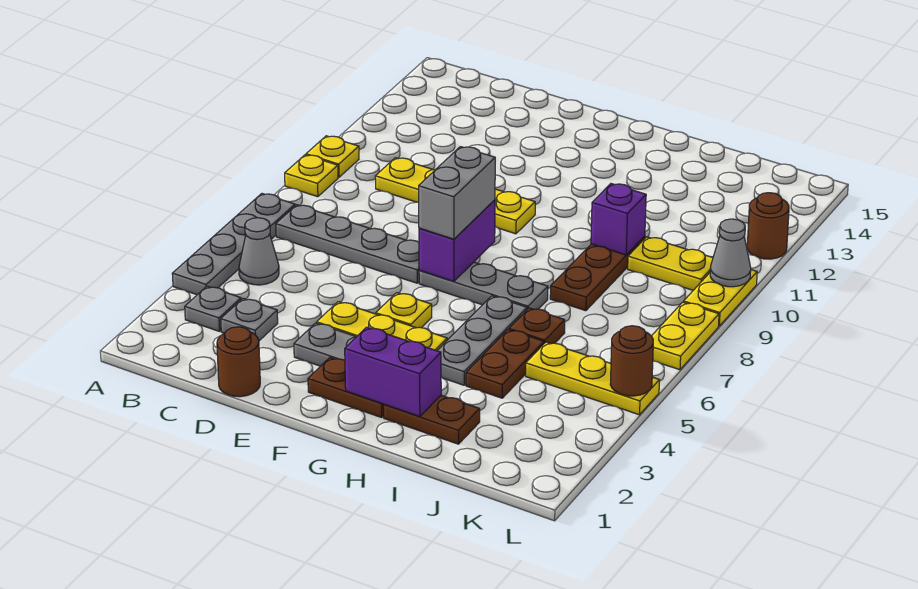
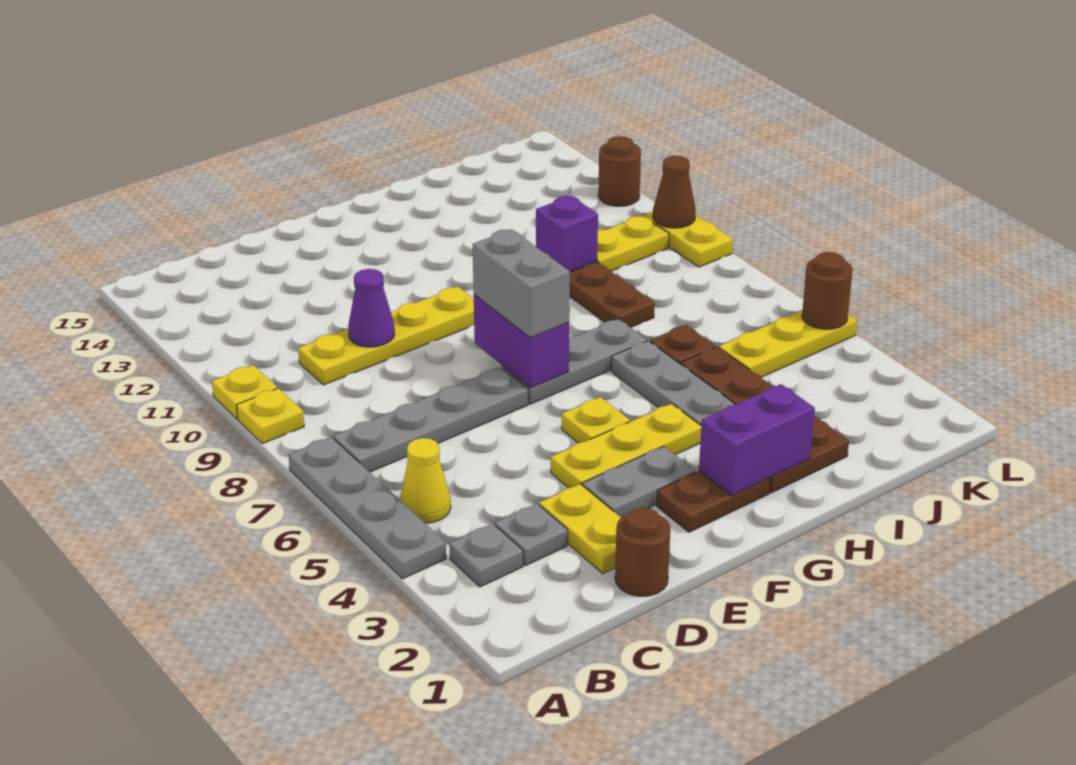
grey cone B5 level 1 -> yellow cone B5 level 1
none -> purple cone D10 level 2
yellow plate L7:L8 level 1 -> yellow plate D2:D3 level 1
grey cone L10 level 2 -> brown cone L10 level 2

